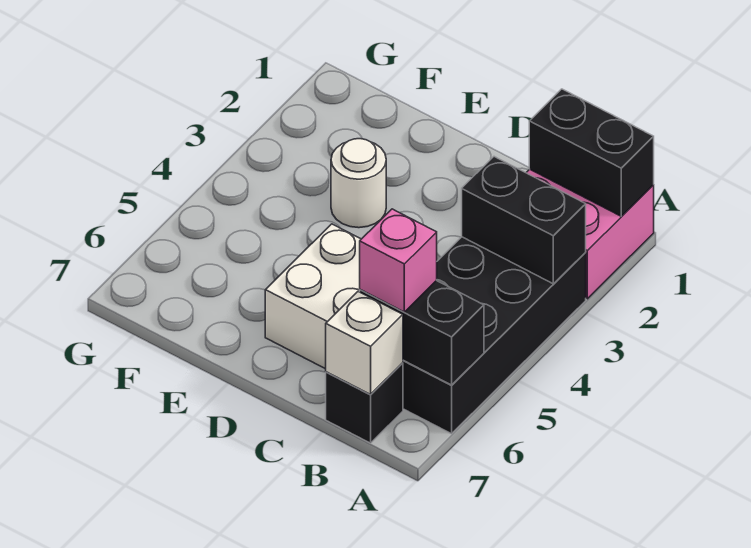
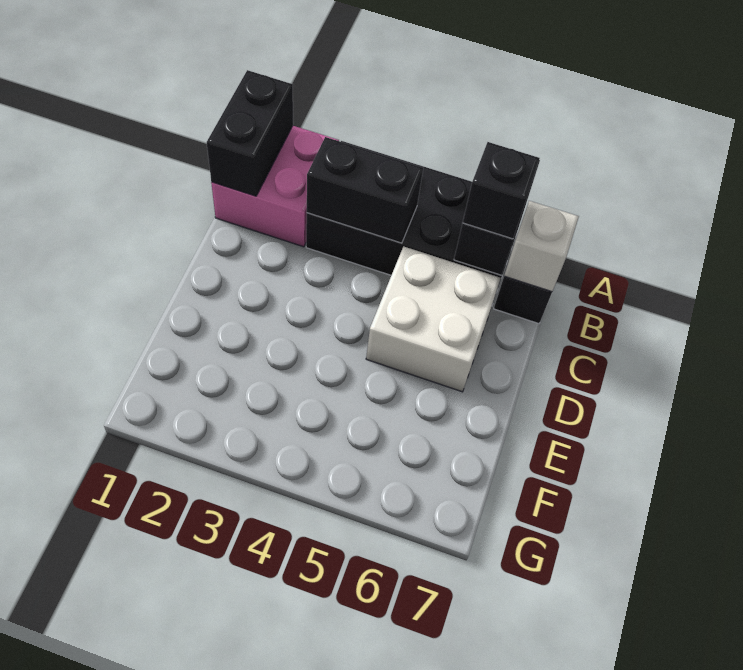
black brick A3:B3 level 2 -> black brick B3:B4 level 2
pink brick B6 level 3 -> black brick B6 level 3
white round brick E3 level 1 -> none

